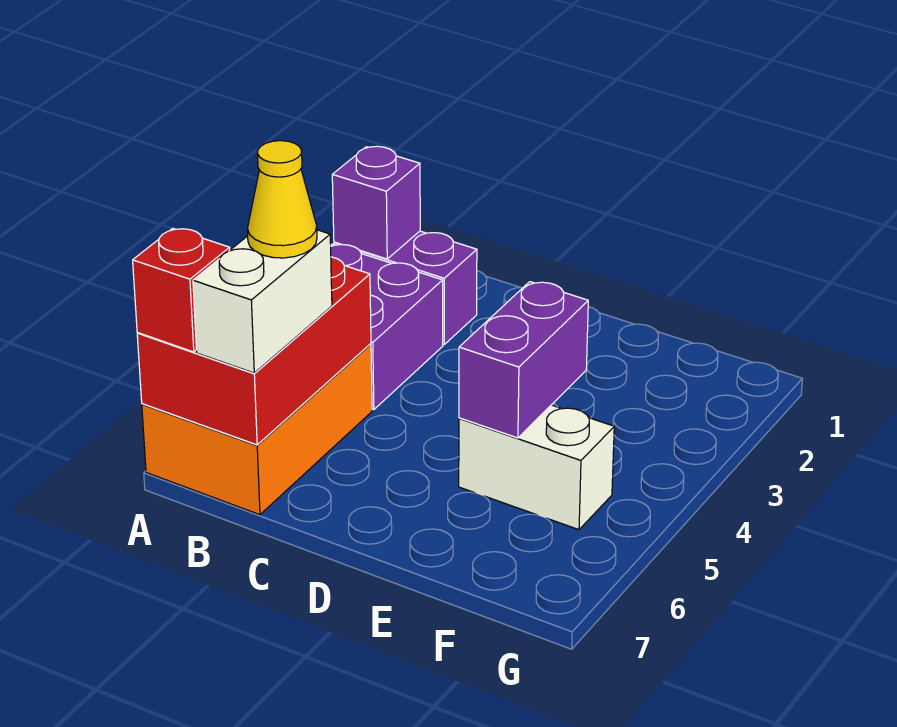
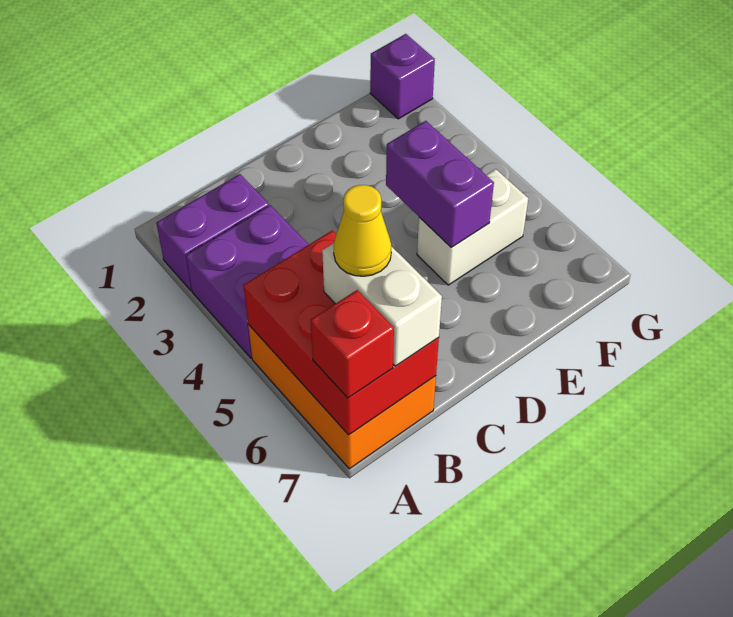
purple brick A2 level 2 -> purple brick G1 level 1

